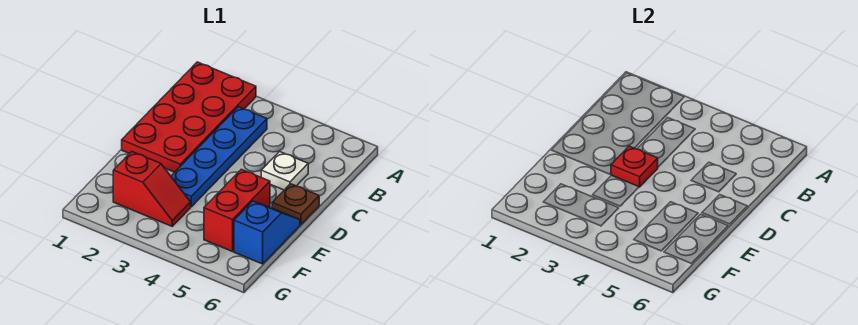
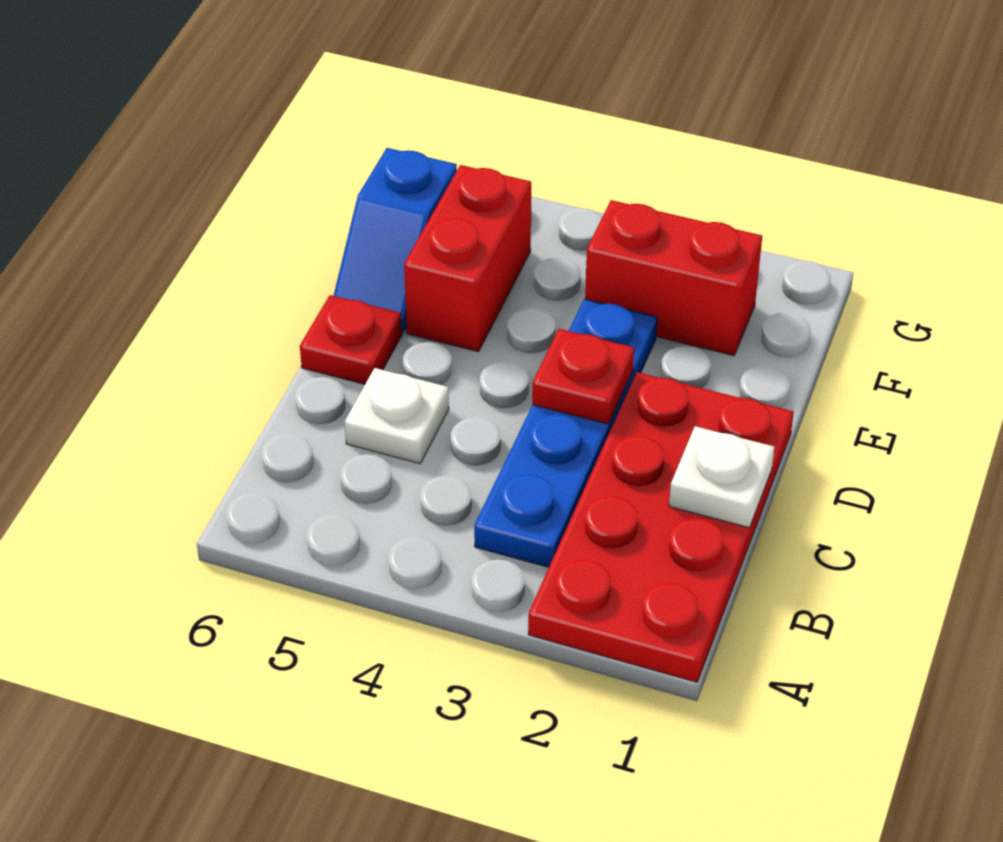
none -> white plate C1 level 2
brown plate D6 level 1 -> red plate D6 level 1
red slope F2:F3 level 1 top 2 -> red brick F2:F3 level 1

